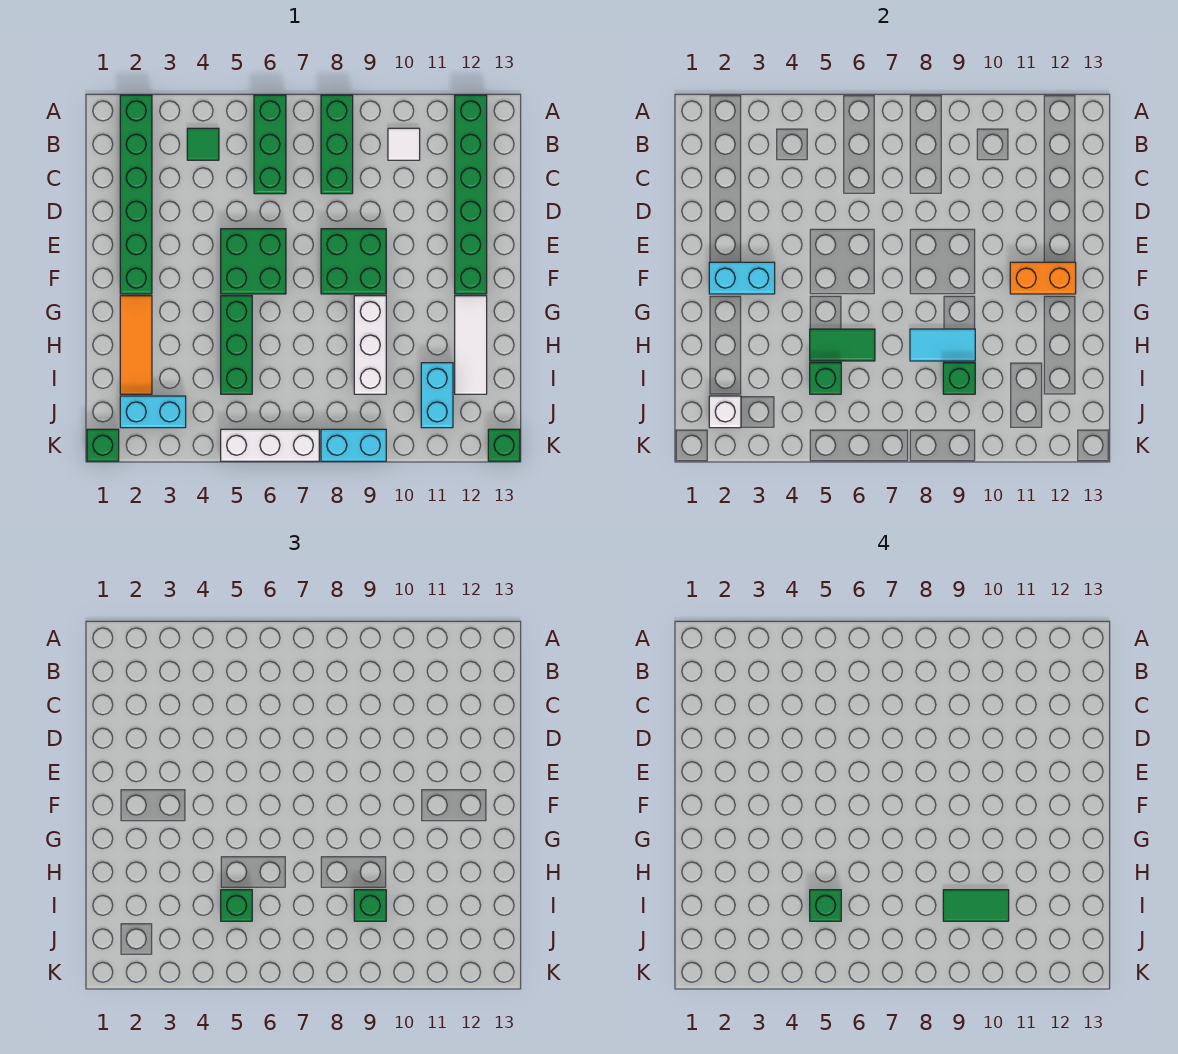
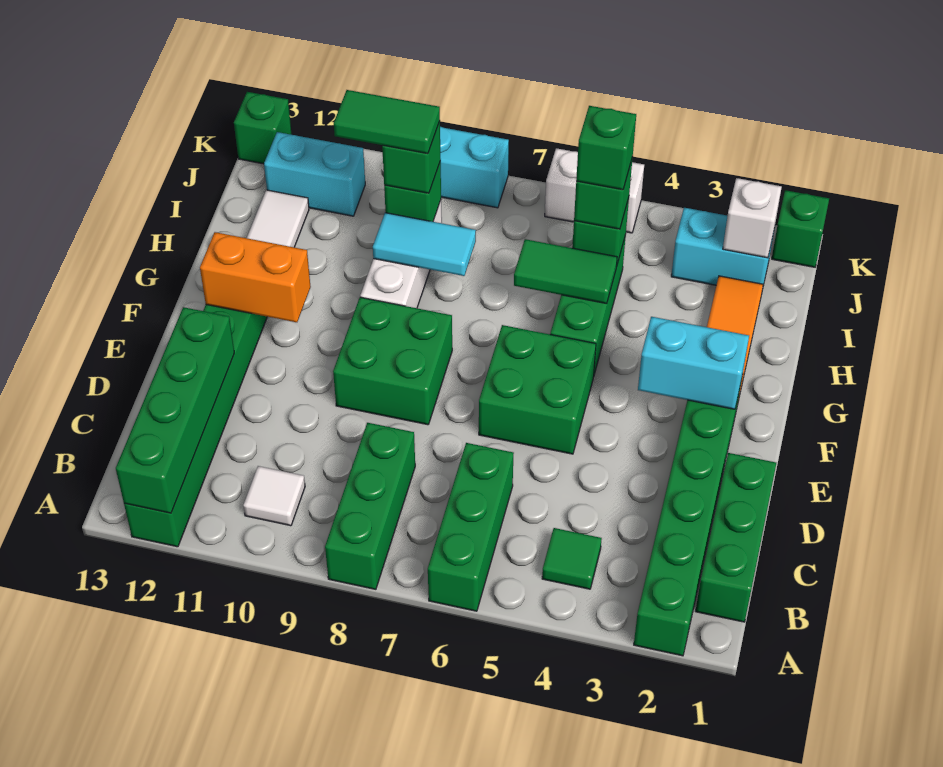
none -> green brick A12:D12 level 2
none -> green brick B1:D1 level 1
cyan brick I11:J11 level 1 -> cyan brick J11:J12 level 1
white brick K5:K7 level 1 -> white brick K5:K6 level 1

